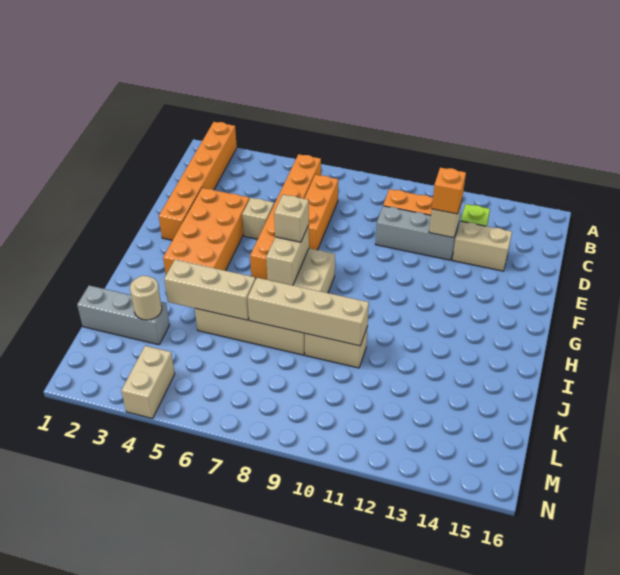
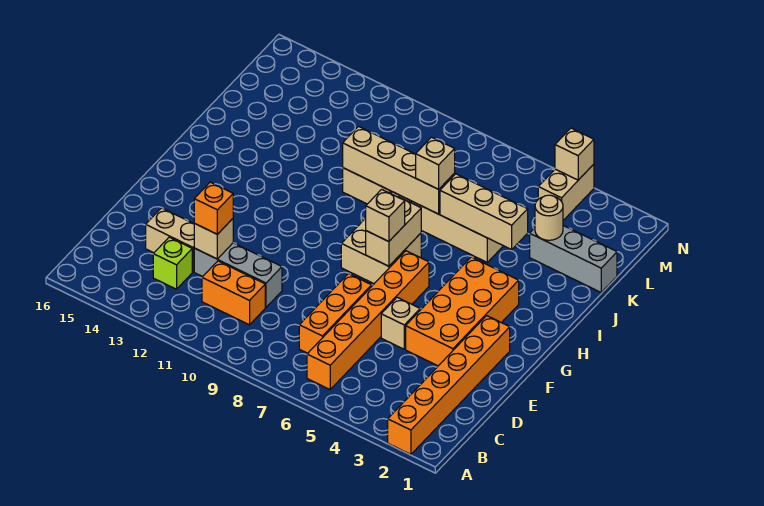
none -> tan brick J7 level 3
none -> tan brick N4 level 2

